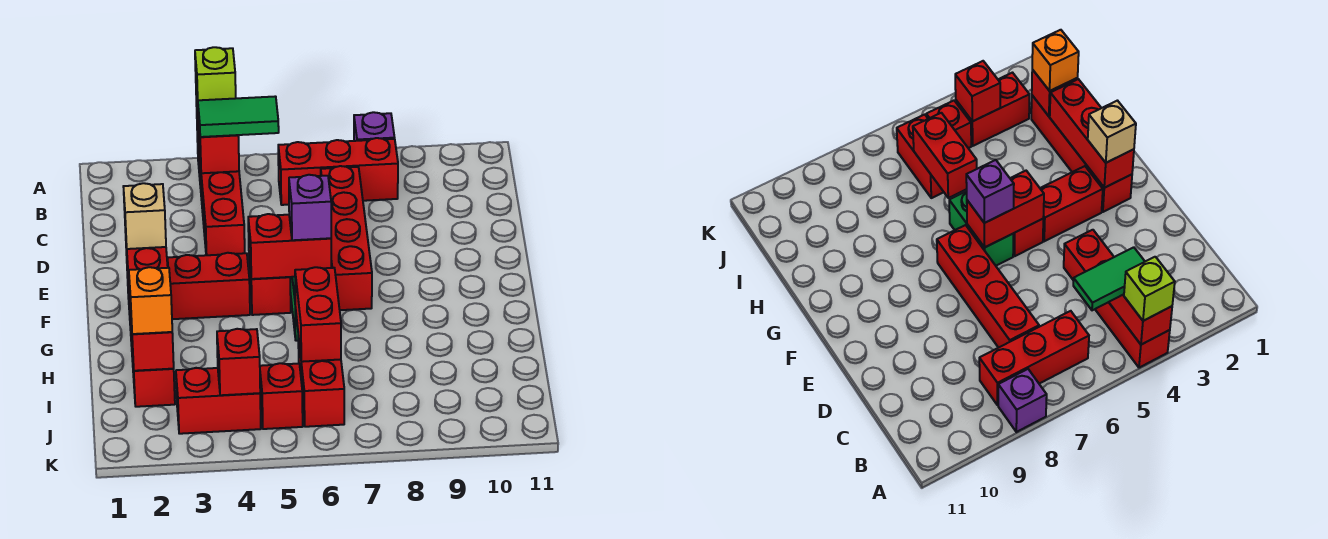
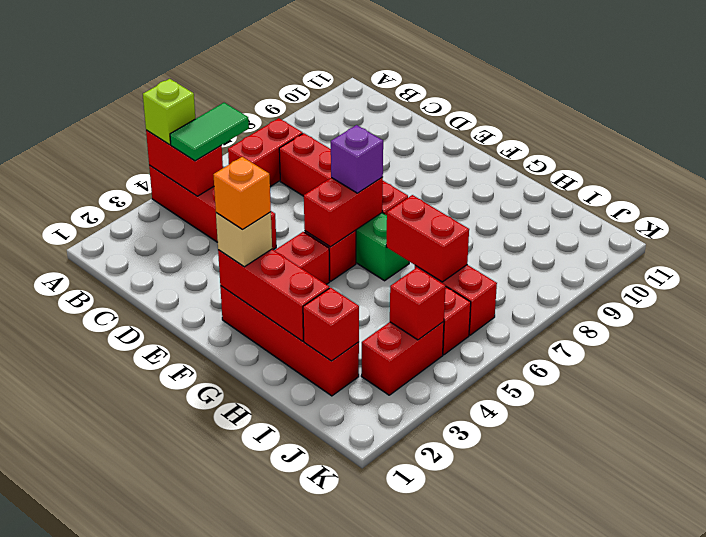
purple brick A8 level 1 -> none
red brick B6:B8 level 1 -> red brick B6:B7 level 1
orange brick I2 level 3 -> orange brick F2 level 4

